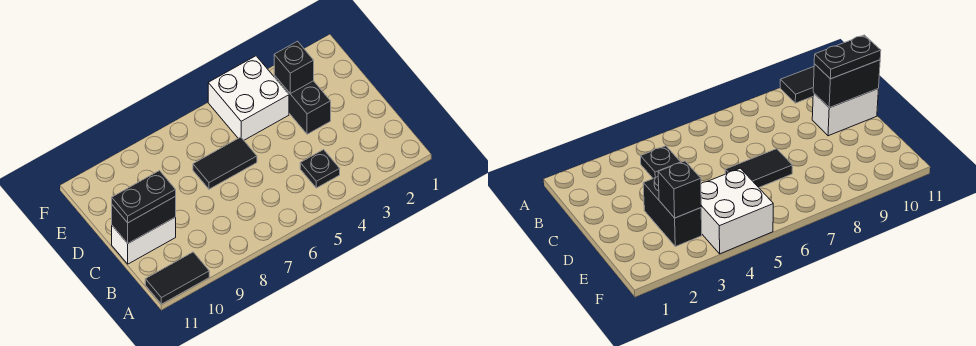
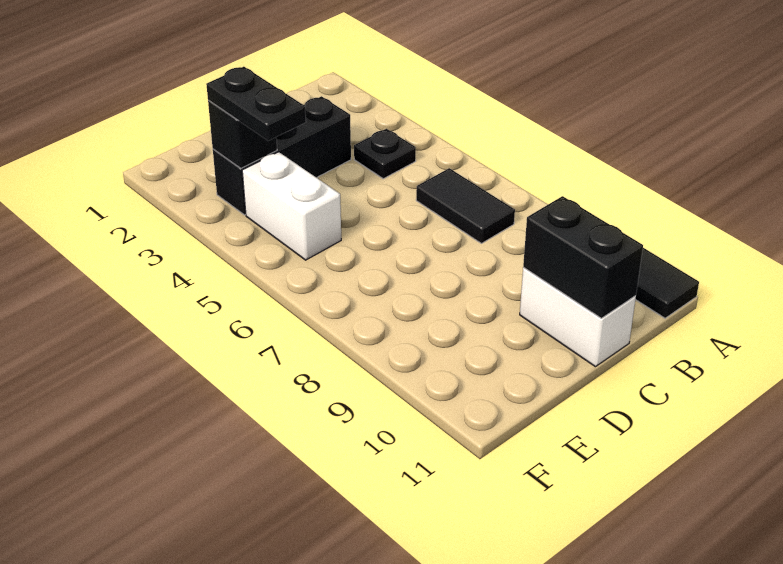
black plate C10:C11 level 3 -> black plate E3:E4 level 3
black brick D3:E3 level 1 -> black brick C3:E3 level 1
black tile D6:D7 level 1 -> black tile B6:B7 level 1
white brick E4:F5 level 1 -> white brick E4:E5 level 1

